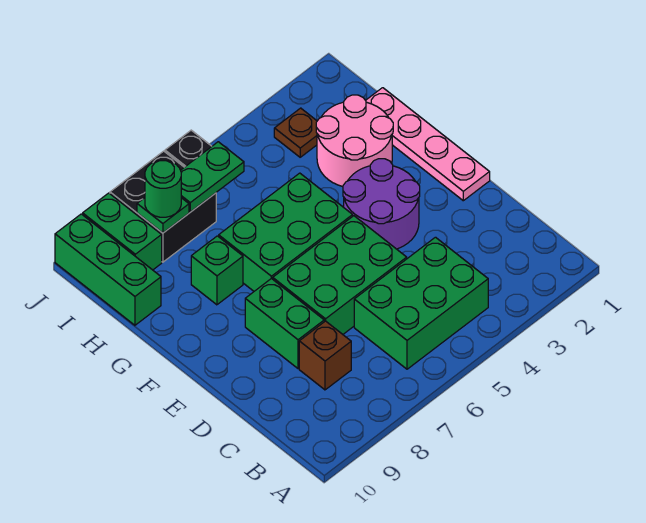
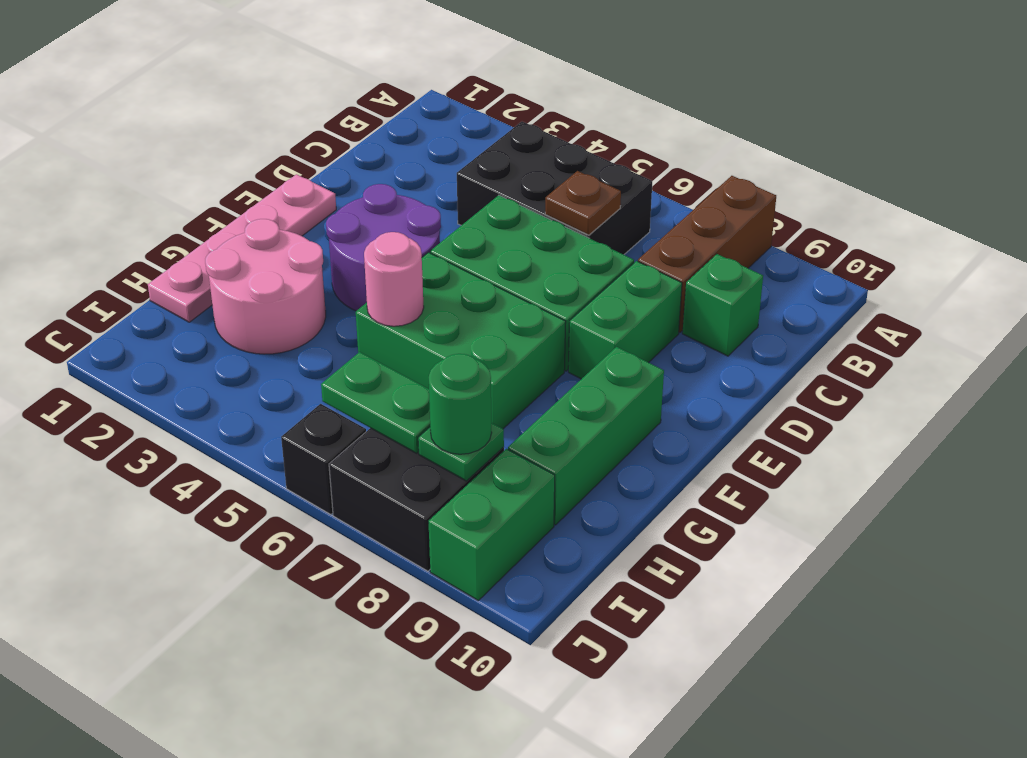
green brick B4:C6 level 1 -> black brick B4:C6 level 1
brown brick C8 level 1 -> brown brick A8:C8 level 1
none -> pink round brick G5 level 2
green brick G8 level 1 -> green brick C9 level 1
green brick H10:J10 level 1 -> green brick F9:H9 level 1
brown plate I3 level 1 -> brown plate C6 level 2

